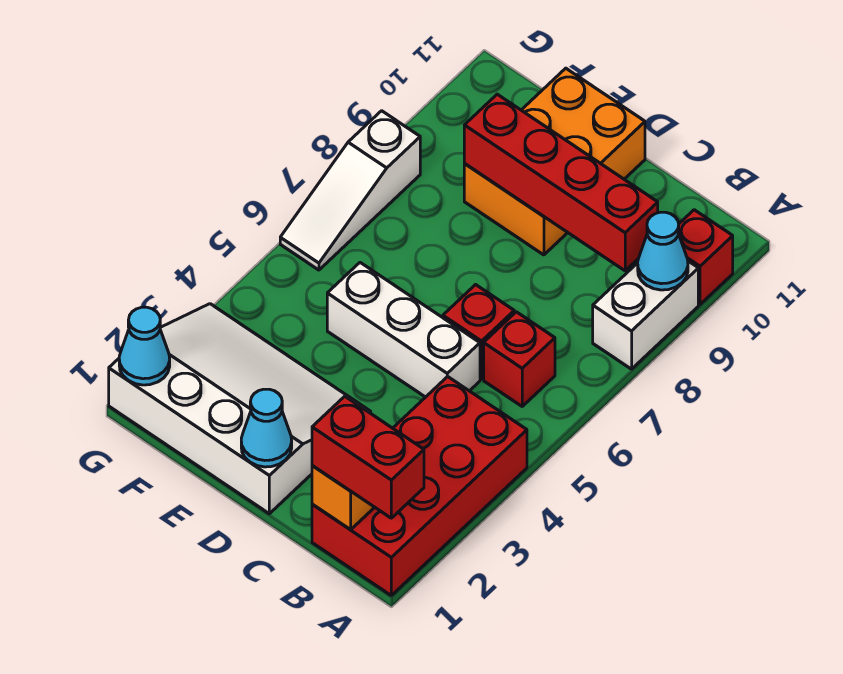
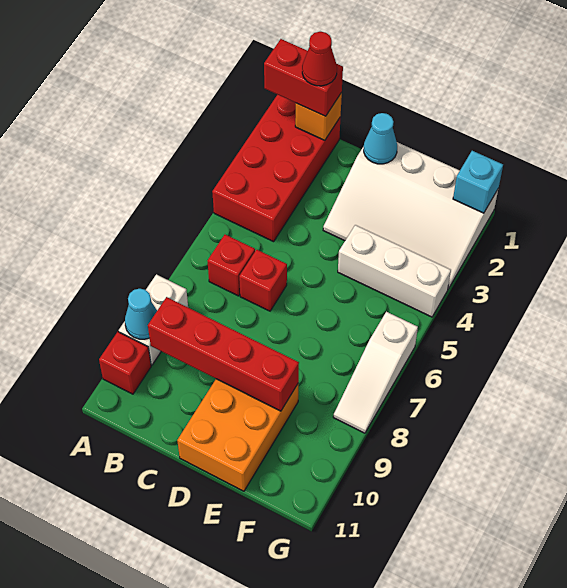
none -> red cone B1 level 4
white brick C5:E5 level 1 -> white brick E4:G4 level 1
cyan cone G1 level 2 -> cyan brick G1 level 2
white slope G6:G8 level 1 top 8 -> white slope G6:G8 level 1 top 6

